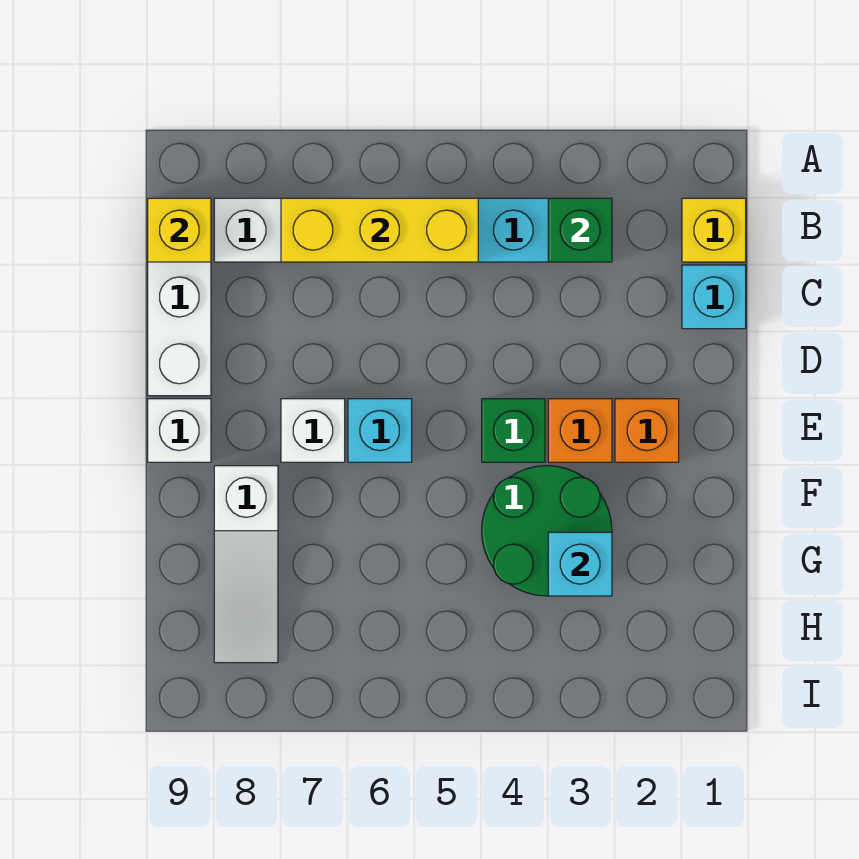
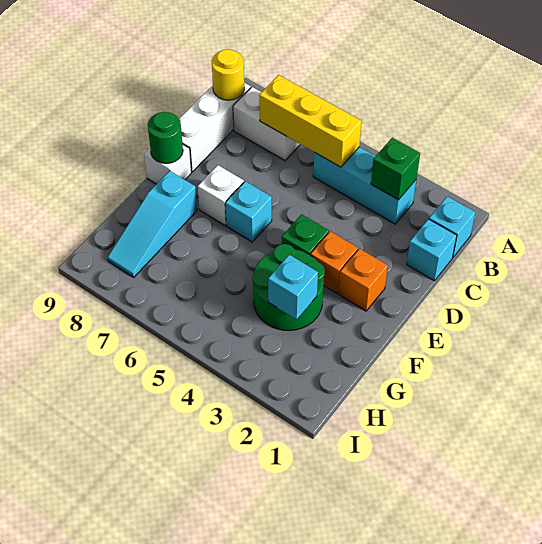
yellow brick B1 level 1 -> cyan brick B1 level 1
yellow brick B9 level 2 -> yellow round brick B9 level 2
none -> green round brick E9 level 2
white slope F8:H8 level 1 top F -> cyan slope F8:H8 level 1 top F

